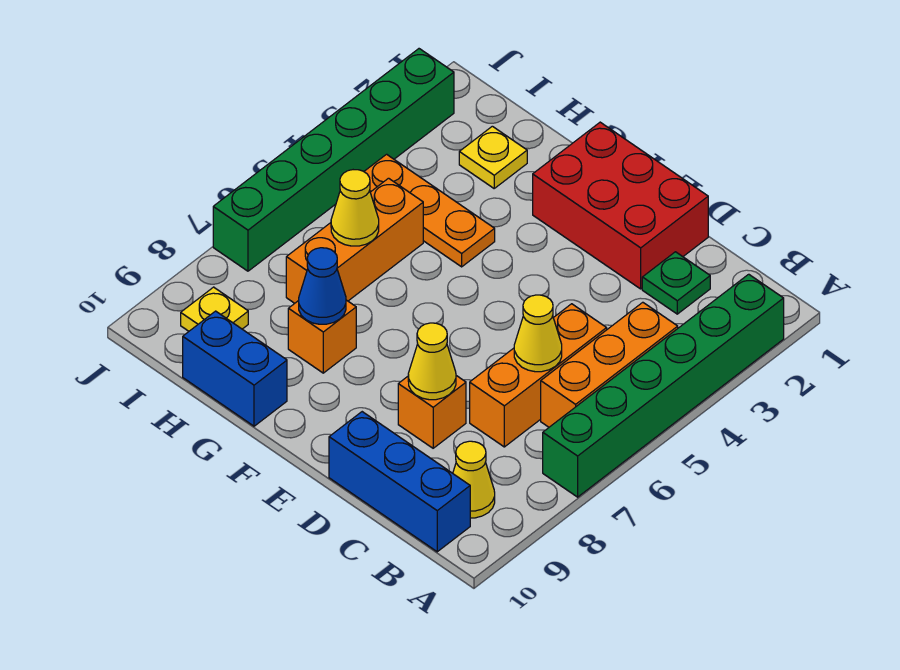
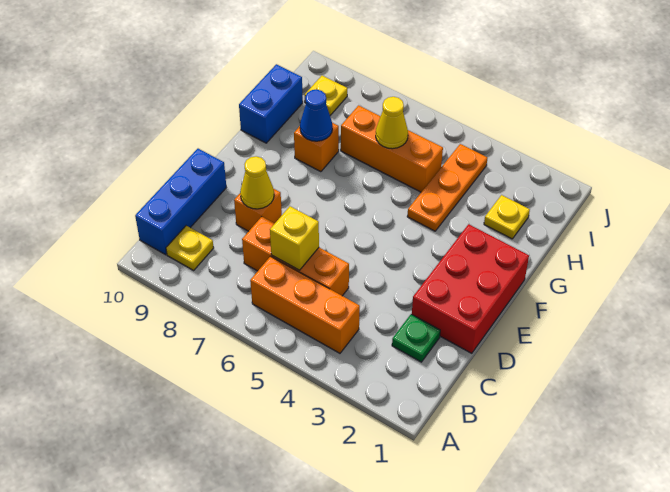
green brick A2:A7 level 1 -> none
yellow cone B9 level 1 -> yellow plate B9 level 1
yellow cone C6 level 2 -> yellow brick C6 level 2
green brick J2:J7 level 1 -> none

